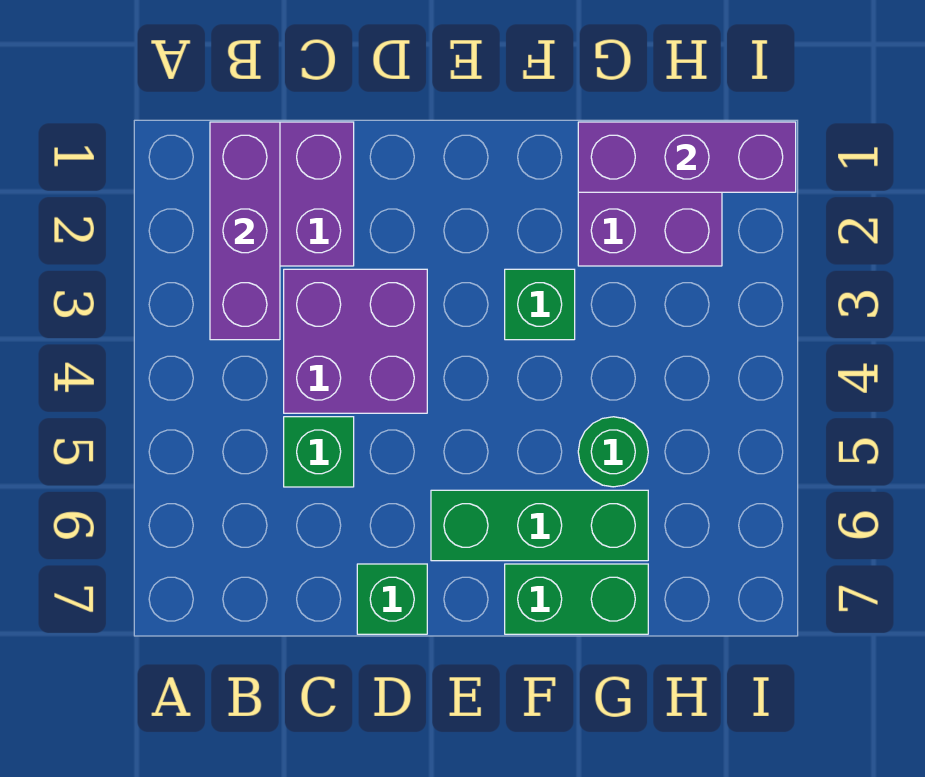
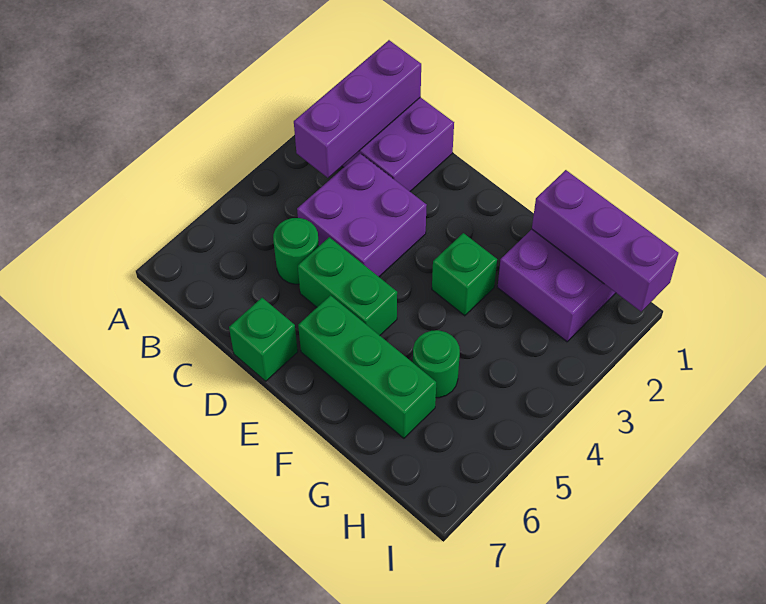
green brick C5 level 1 -> green round brick C5 level 1
green brick F7:G7 level 1 -> green brick D5:E5 level 1

